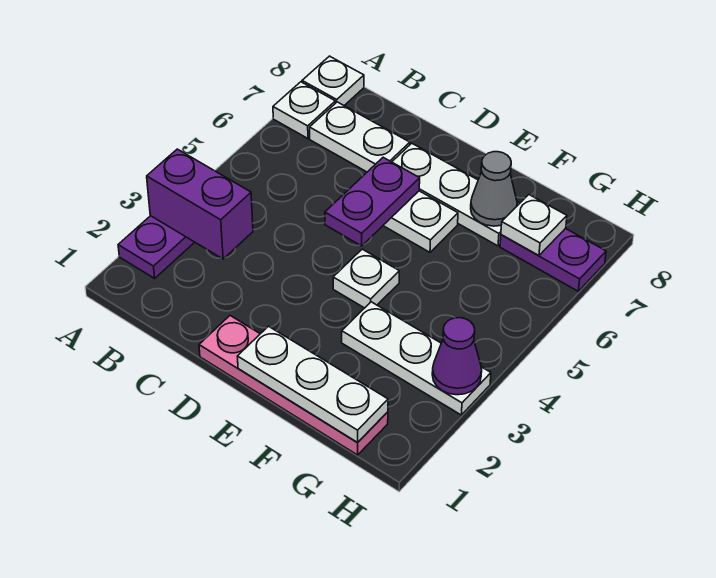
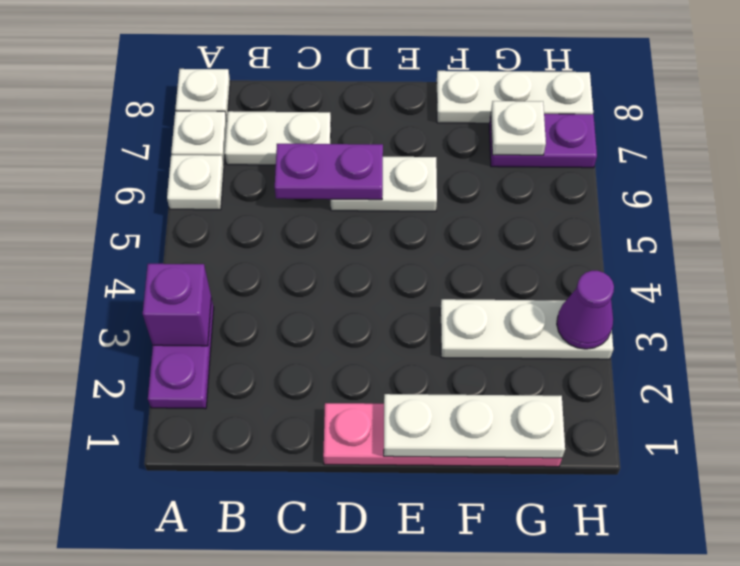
purple brick A3:B3 level 2 -> purple brick A3 level 2
purple plate D5:D6 level 2 -> purple plate C6:D6 level 2
white plate D7:F7 level 1 -> white plate F8:H8 level 1
white plate E4 level 1 -> white plate A6 level 1
grey cone F7 level 2 -> none

